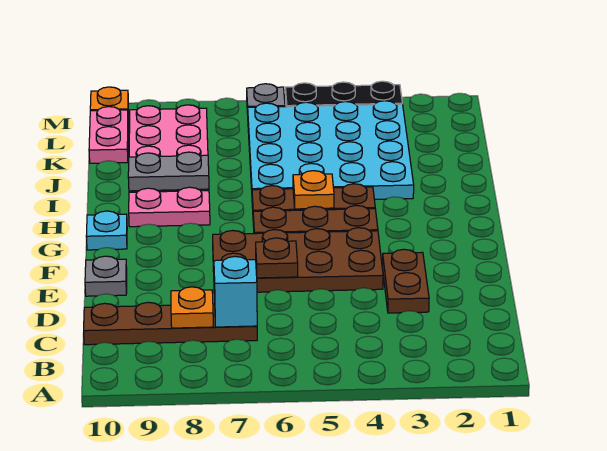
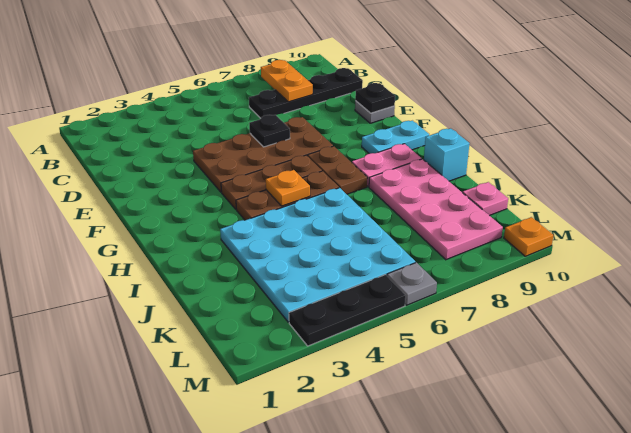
brown plate C7:C10 level 1 -> black plate C7:C10 level 1
cyan brick C7 level 2 -> cyan brick I10 level 1
orange plate C8 level 2 -> orange plate B8:C8 level 2
brown plate D3:E3 level 1 -> brown plate G7:H7 level 1
brown plate E6 level 2 -> black plate E6 level 2
none -> black plate E10 level 2
cyan plate G10 level 1 -> cyan plate G9:G10 level 1
grey plate I8:I9 level 2 -> none
pink plate K10:L10 level 1 -> pink plate K10 level 1

